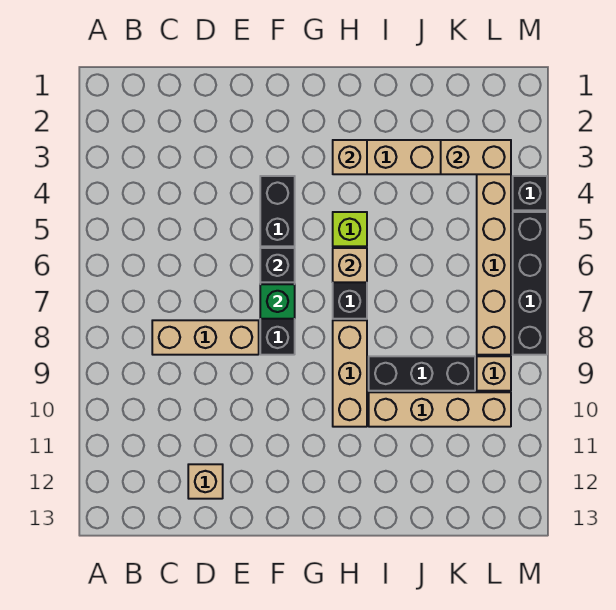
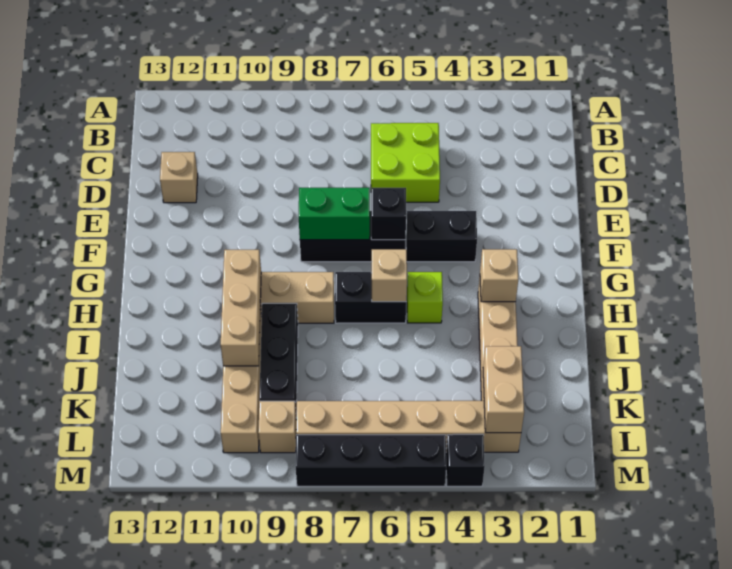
none -> lime brick C5:D6 level 1
tan brick C8:E8 level 1 -> tan brick H10:J10 level 2
green brick F7 level 2 -> green brick F7:F8 level 2

